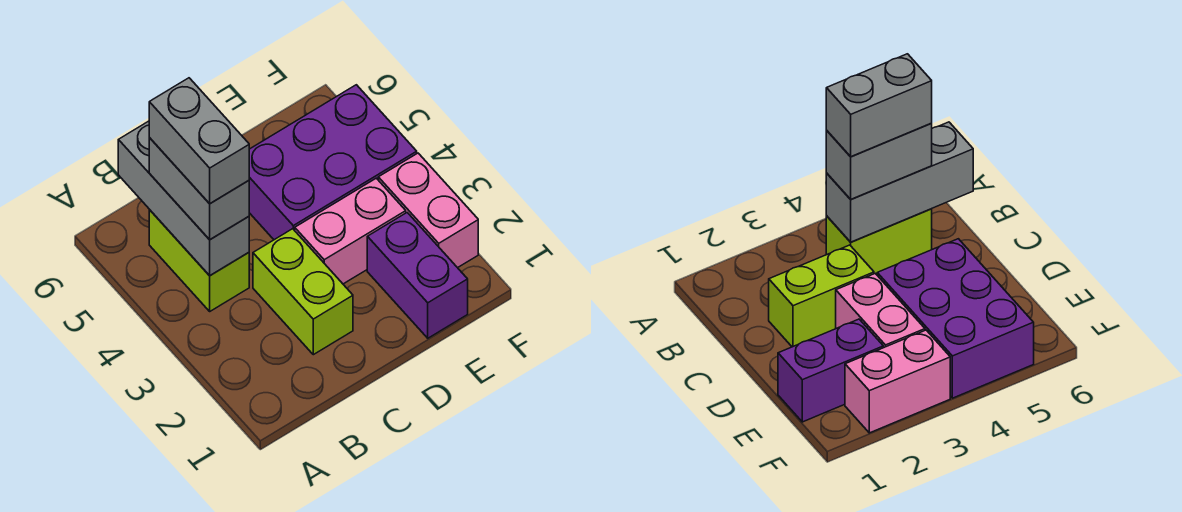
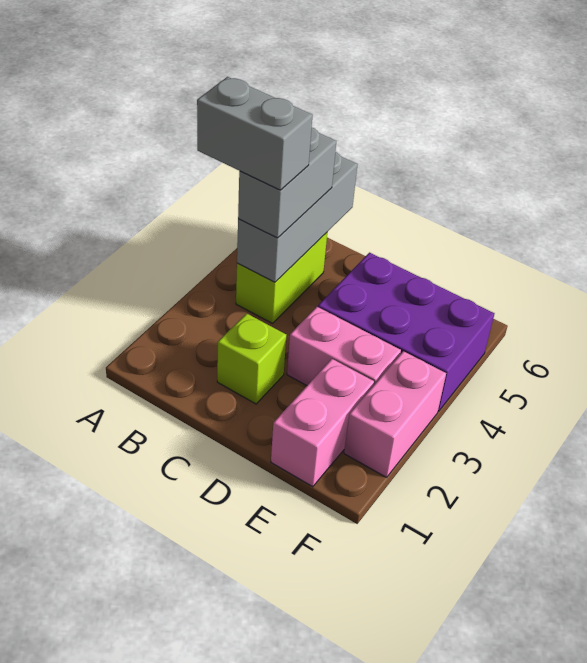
grey brick B4:B5 level 4 -> grey brick A4:B4 level 4
lime brick C2:C3 level 1 -> lime brick C2 level 1
purple brick E1:E2 level 1 -> pink brick E1:E2 level 1

